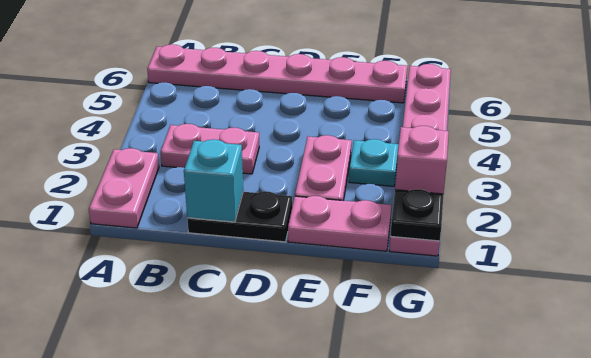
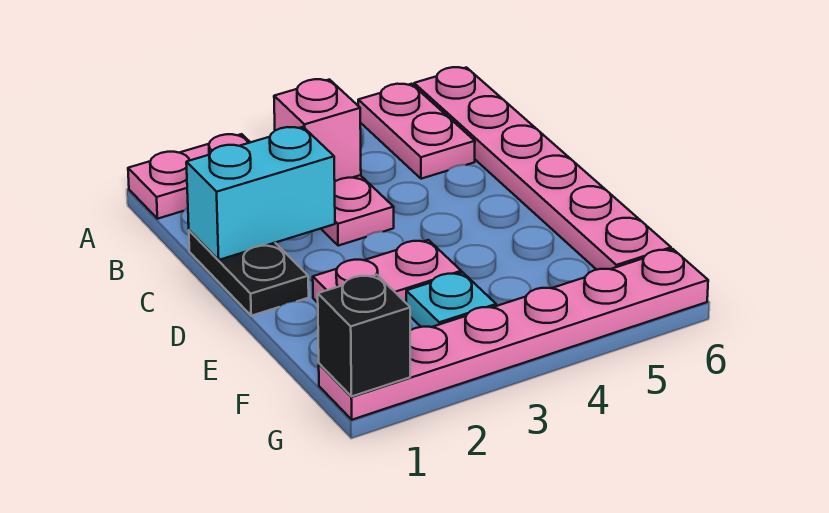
cyan brick C1 level 2 -> cyan brick C1:C2 level 2
pink plate E1:F1 level 1 -> pink plate A5:B5 level 1
black plate G1 level 2 -> black brick G1 level 2
pink brick G2 level 2 -> pink brick B3 level 2

